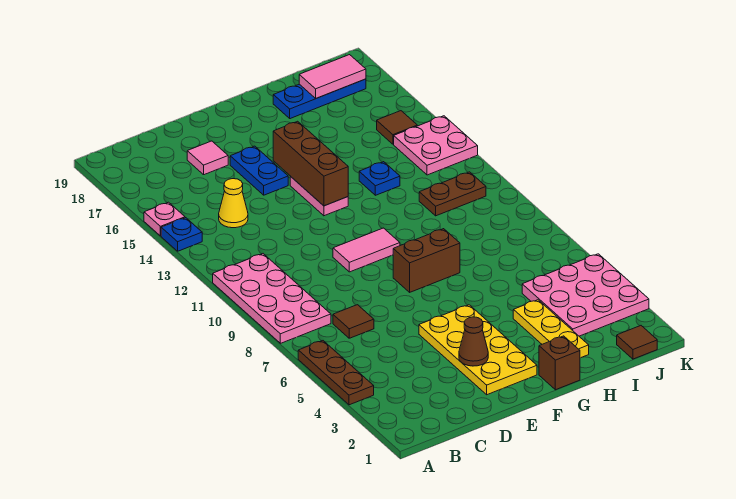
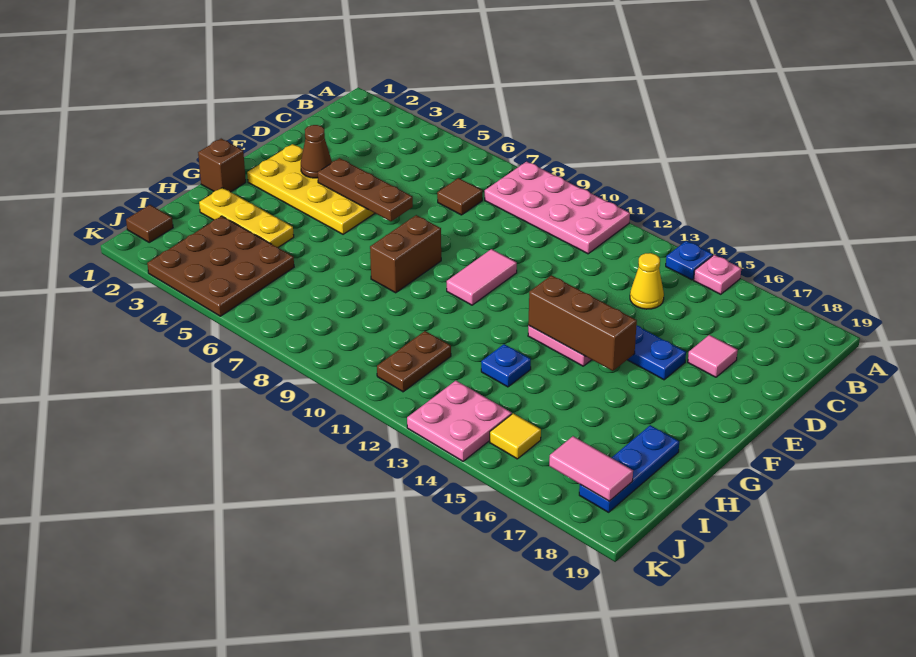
brown plate A4:A6 level 1 -> brown plate E4:E6 level 2
pink plate I3:K5 level 1 -> brown plate I3:K5 level 1
pink tile I18:J18 level 2 -> pink tile J17:J18 level 2
brown tile J15 level 1 -> yellow tile J15 level 1

